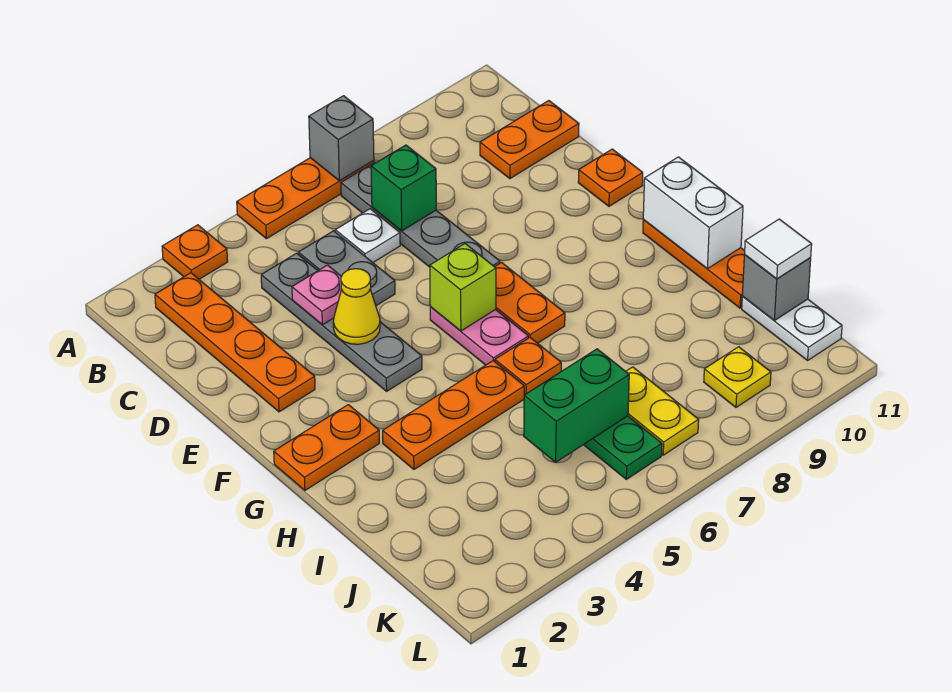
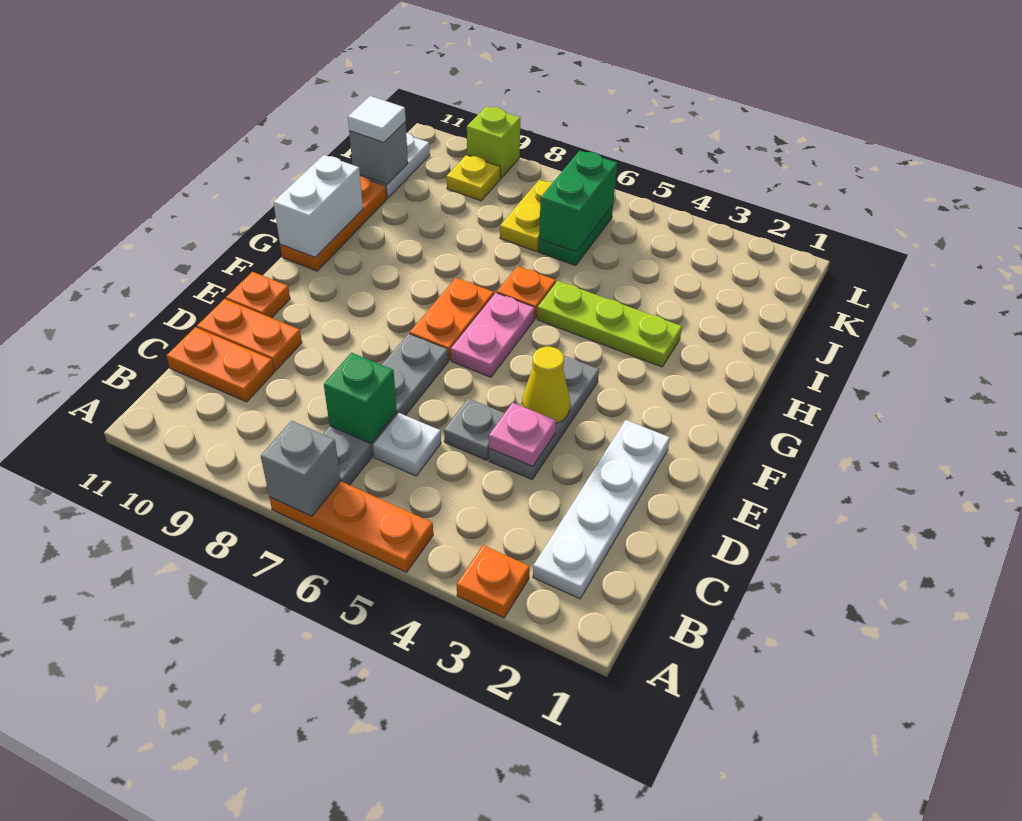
orange plate B2:E2 level 1 -> white plate B2:E2 level 1
grey plate C4:F4 level 1 -> grey plate D4:F4 level 1
grey plate C5:D5 level 1 -> grey plate D5 level 1
lime brick F6 level 2 -> lime brick L9 level 1
orange plate G1:G2 level 1 -> orange plate D10:D11 level 1
orange plate H3:H5 level 1 -> lime plate H3:H5 level 1
green brick J5:J6 level 2 -> green brick J6:K6 level 2

